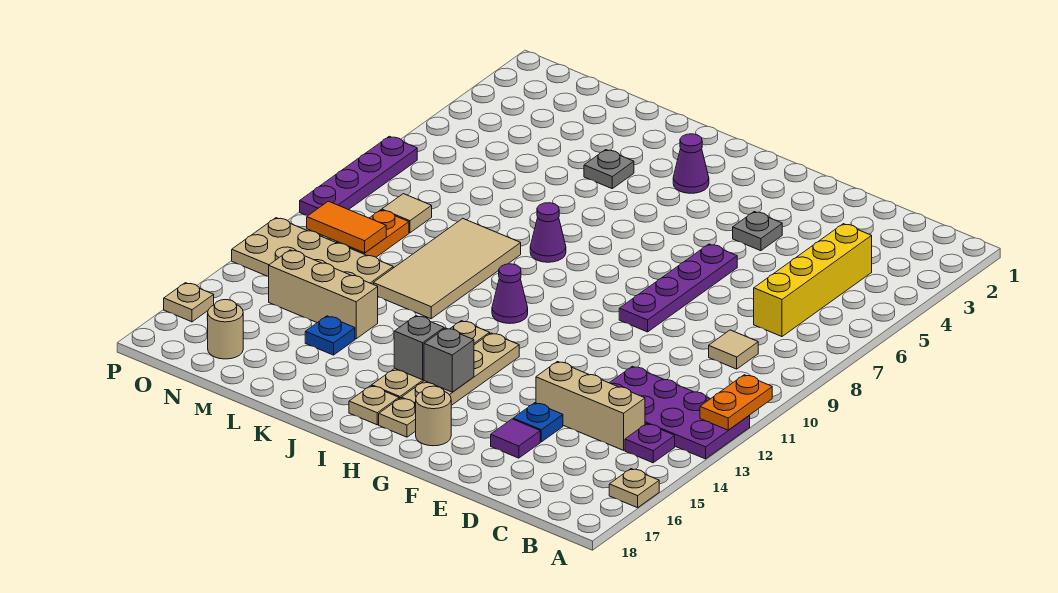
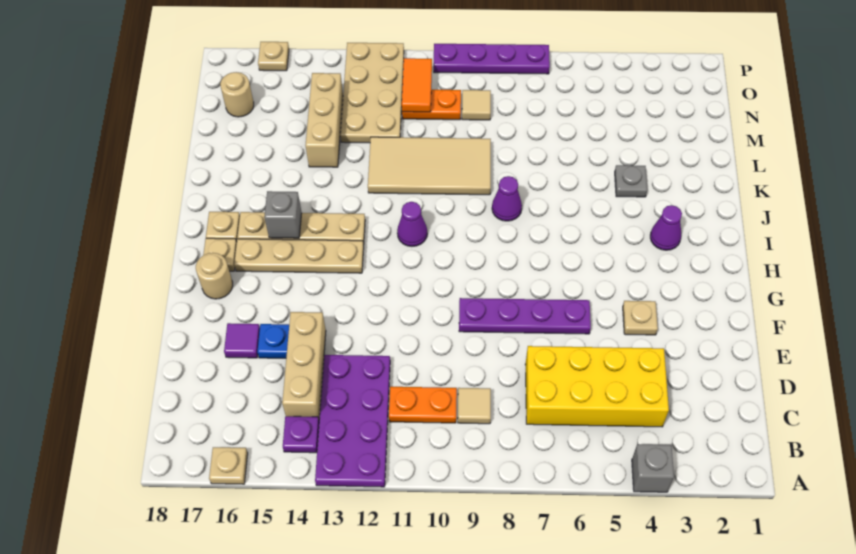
orange plate A11:A12 level 2 -> orange plate C10:C11 level 1
yellow brick C4:C7 level 1 -> yellow brick C4:D7 level 1
grey plate F4 level 1 -> tan plate F4 level 1
grey brick H15 level 2 -> grey brick A4 level 1
blue plate L15 level 1 -> none

